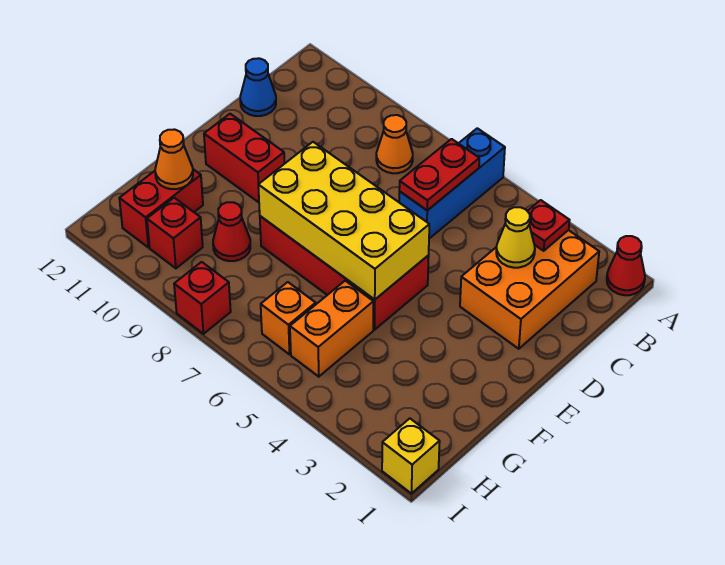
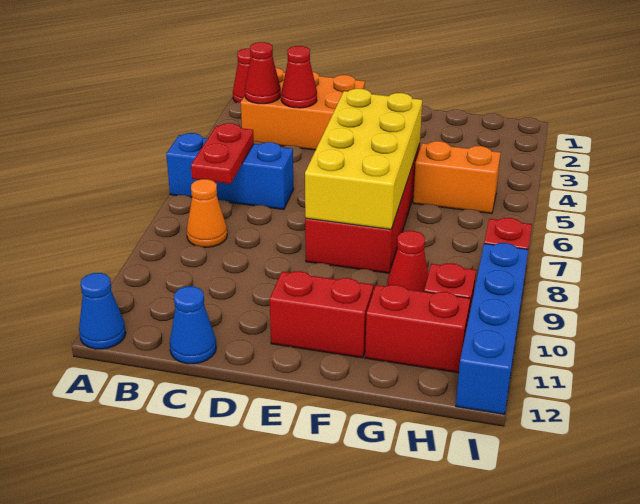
none -> blue cone A12 level 1
red plate B3 level 2 -> red cone B3 level 2
red plate B6:C6 level 2 -> red plate B6:B7 level 2
yellow cone C3 level 2 -> red cone C3 level 2
red brick E10:E11 level 1 -> red brick E11:F11 level 1
orange cone G11 level 2 -> none
orange brick H6 level 1 -> none
yellow brick I1 level 1 -> none
none -> blue brick I9:I12 level 1

